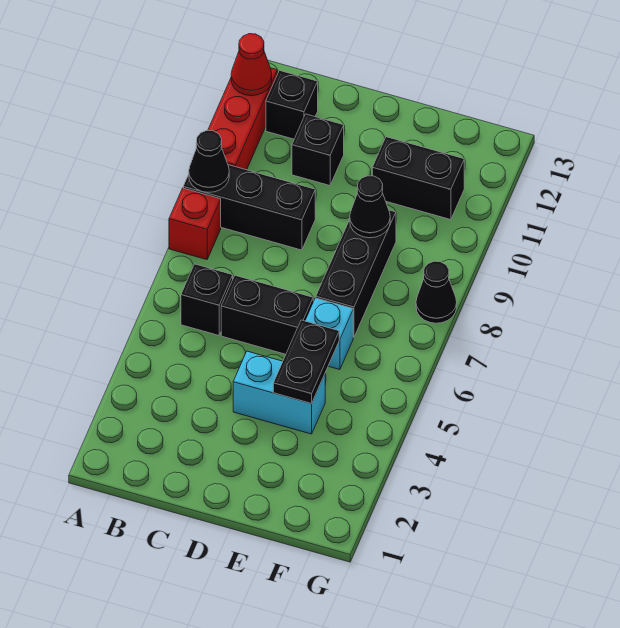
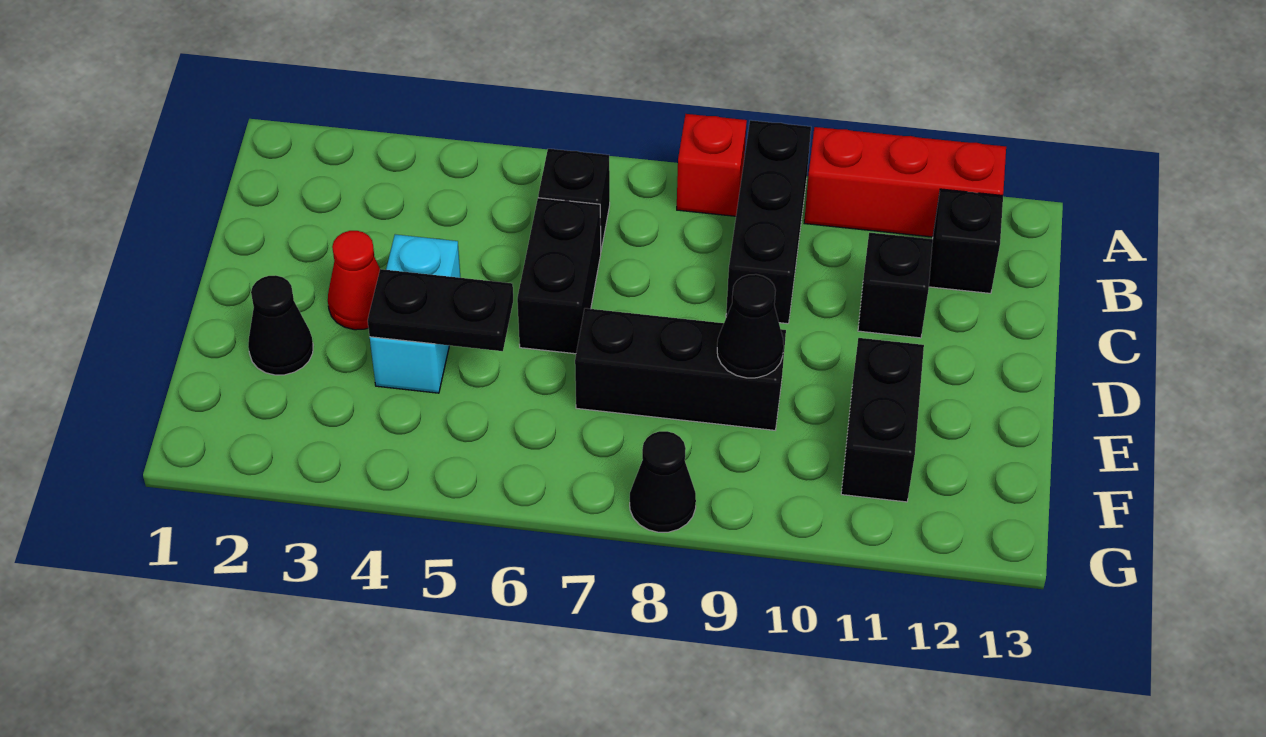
black cone A9 level 2 -> black cone E2 level 1
red cone A12 level 2 -> red cone D3 level 1
cyan brick E6 level 1 -> none

